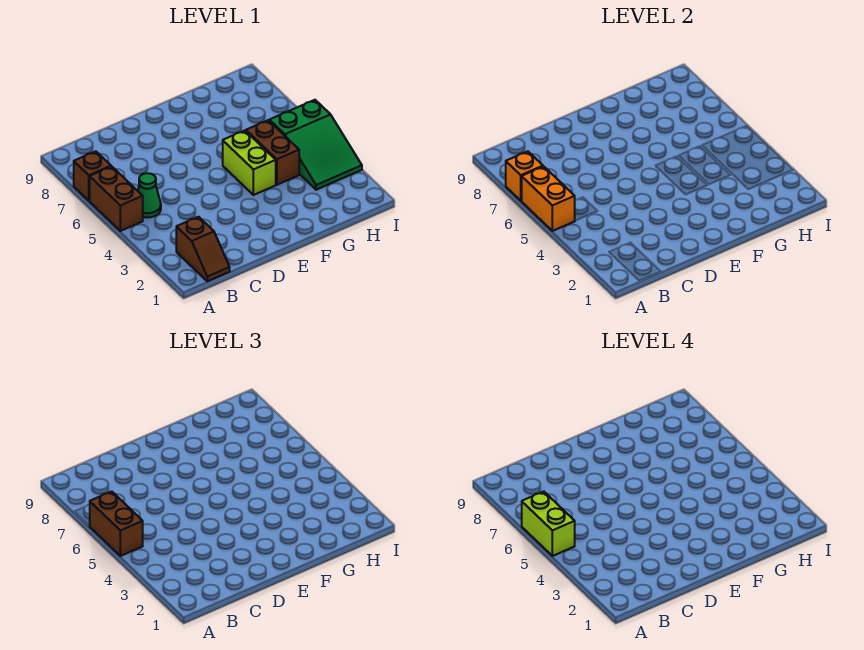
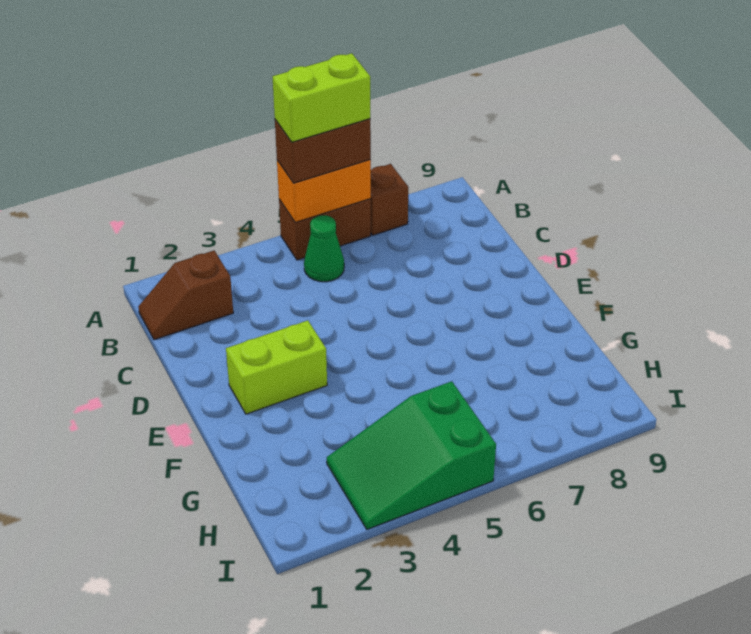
orange brick A7 level 2 -> none
lime brick F4:F5 level 1 -> lime brick E2:E3 level 1
brown brick G4:G5 level 1 -> none

